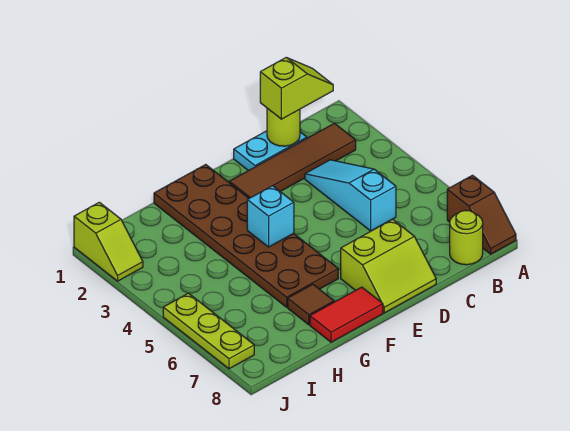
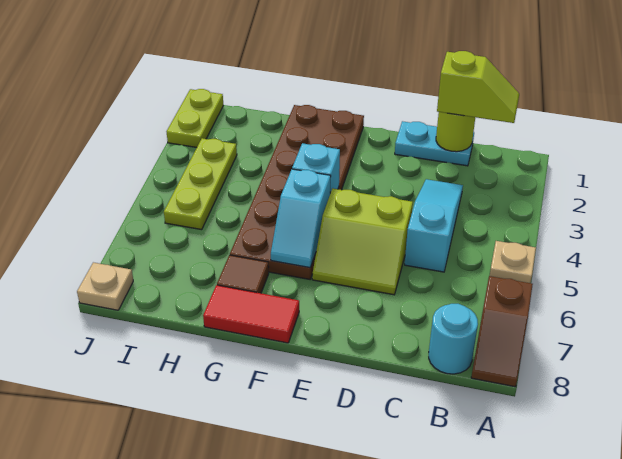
none -> tan plate A5 level 1
brown tile B2:E2 level 1 -> none
lime round brick B8 level 1 -> cyan round brick B8 level 1
lime slope D7:E8 level 1 top 7 -> lime slope D5:E6 level 1 top 5
none -> cyan slope F5:F6 level 2 top 5
lime slope J1:J2 level 1 top 1 -> lime plate J1:J2 level 1
lime plate J5:J7 level 1 -> lime plate I3:I5 level 1
none -> tan plate J8 level 1

